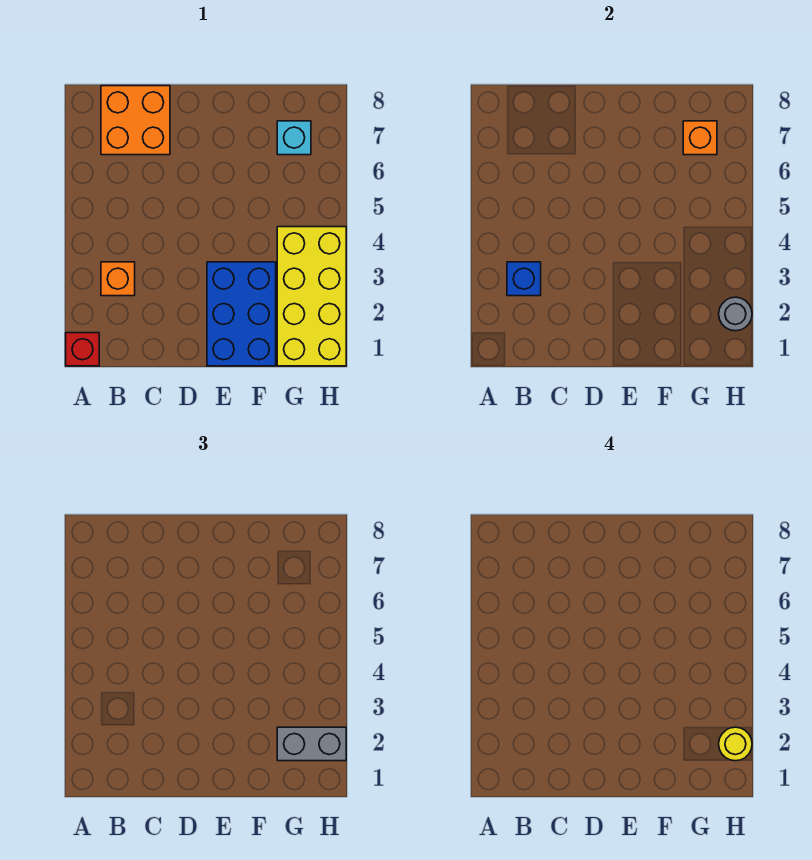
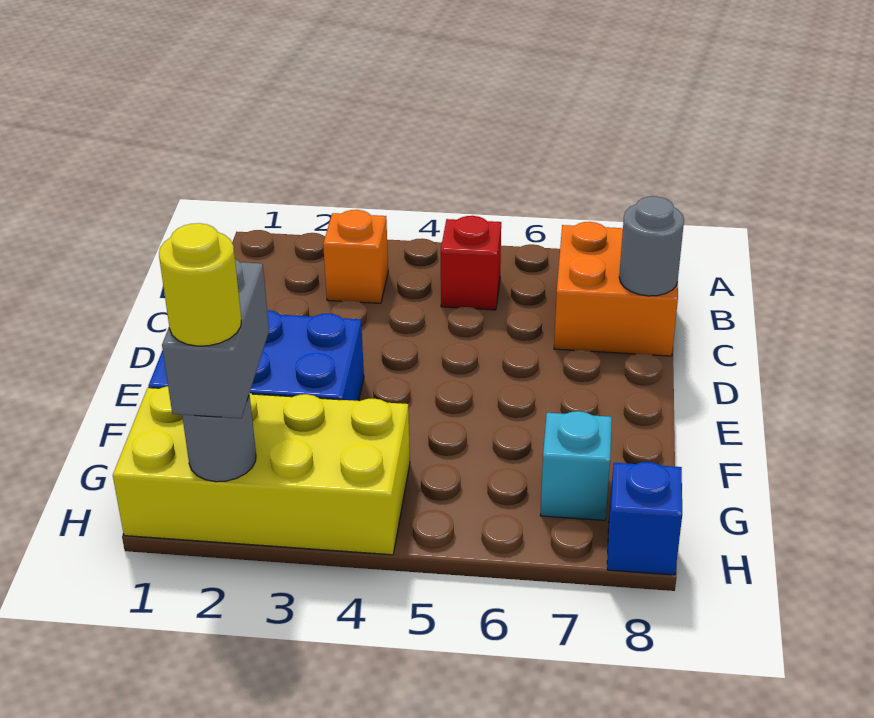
red brick A1 level 1 -> red brick B5 level 1
blue brick B3 level 2 -> blue brick H8 level 1
none -> grey round brick C8 level 2
orange brick G7 level 2 -> none

